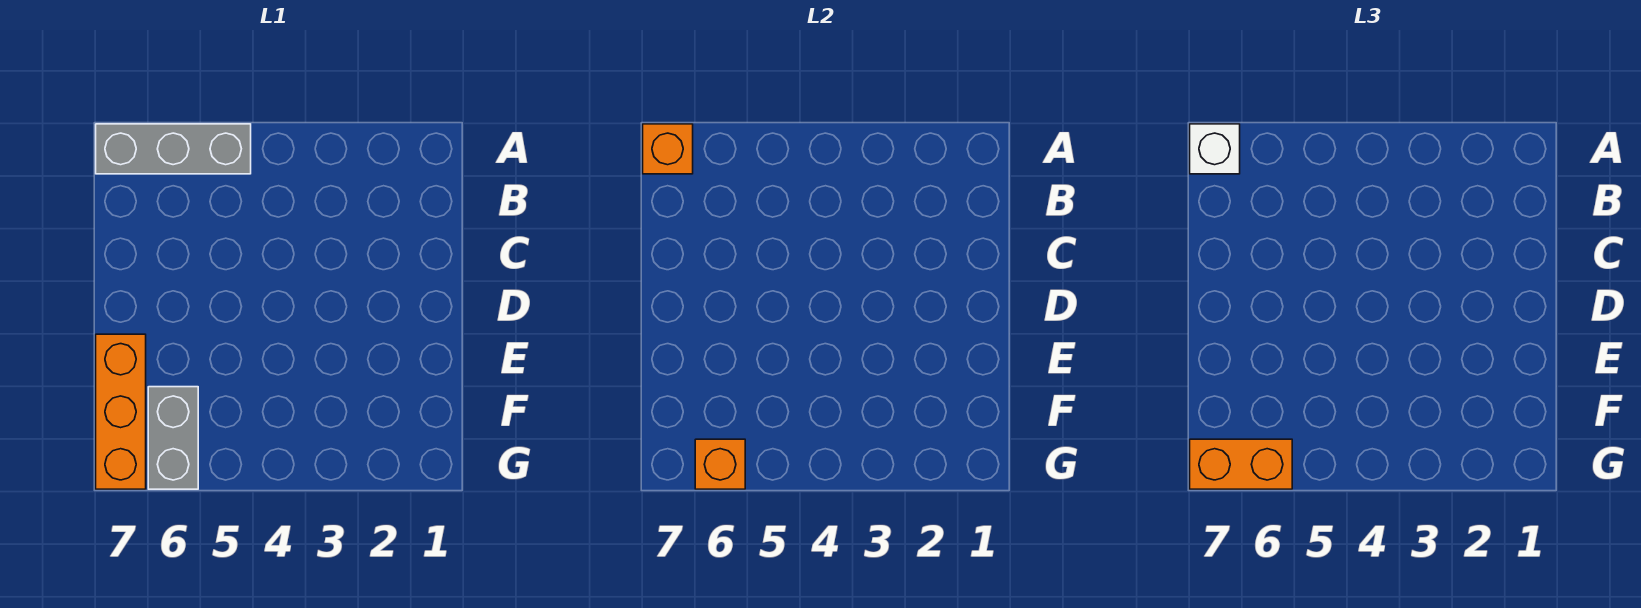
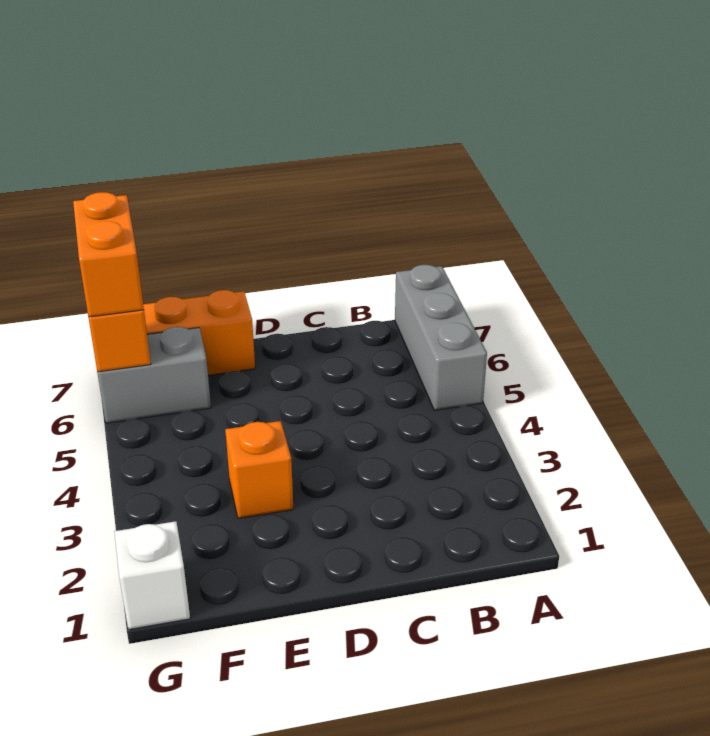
orange brick A7 level 2 -> orange brick E3 level 1
white brick A7 level 3 -> white brick G1 level 1

